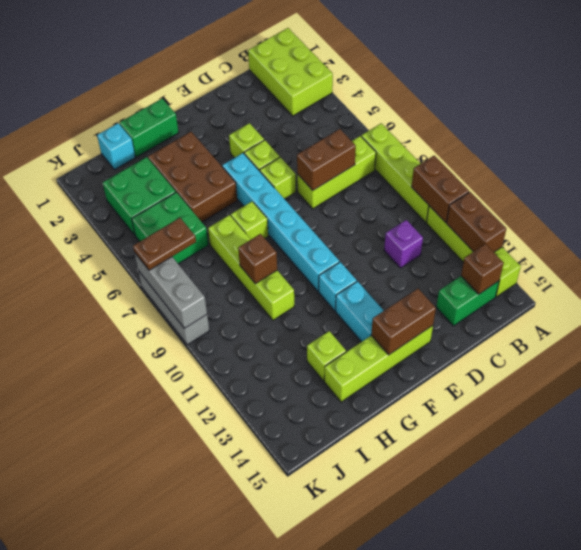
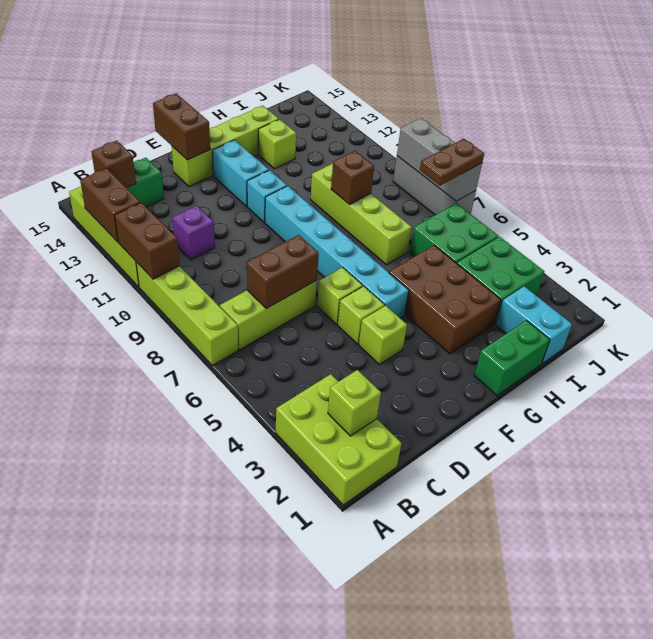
brown brick E14:F14 level 2 -> brown brick E14:E15 level 2
lime brick G7 level 1 -> lime brick B2 level 2
cyan brick I1 level 1 -> cyan brick I1:I2 level 1

